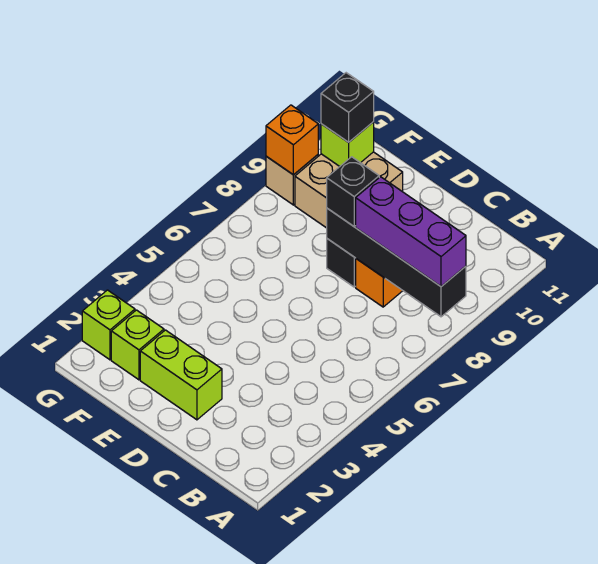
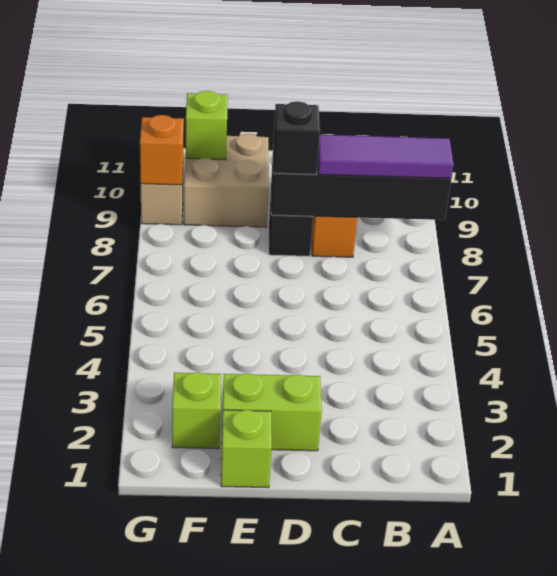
purple brick A8:C8 level 3 -> purple tile A8:C8 level 3
black brick F10 level 3 -> none
lime brick G2 level 1 -> lime brick E1 level 1

